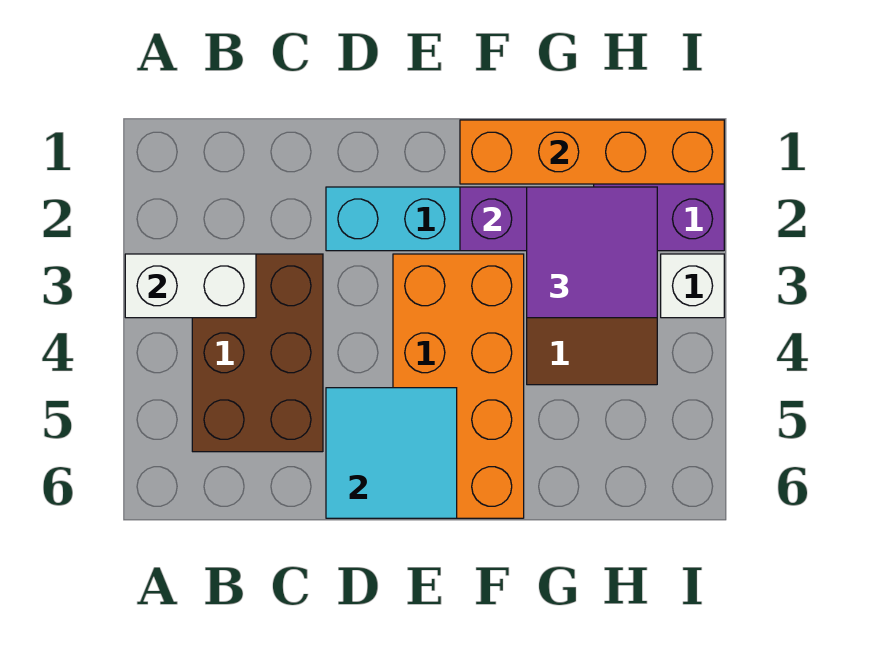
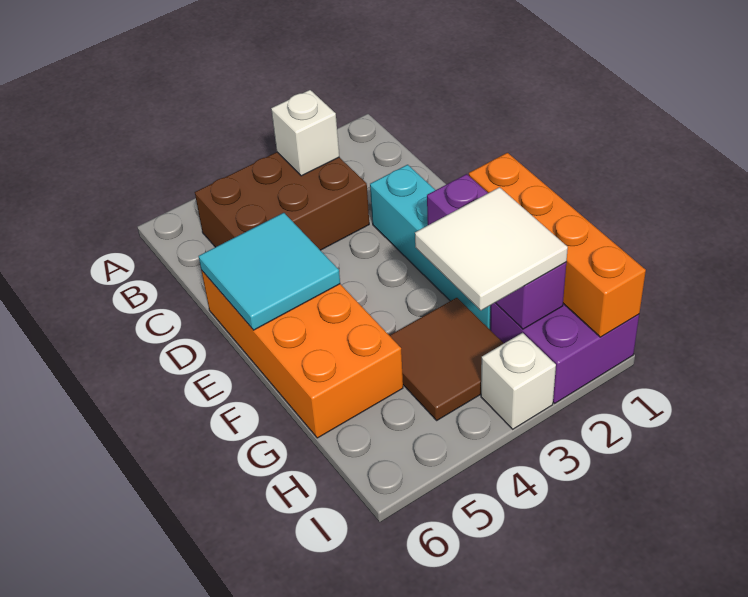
white brick A3:B3 level 2 -> white brick B3 level 2
orange brick E3:F6 level 1 -> orange brick D5:G6 level 1
purple tile G2:H3 level 3 -> white tile G2:H3 level 3

